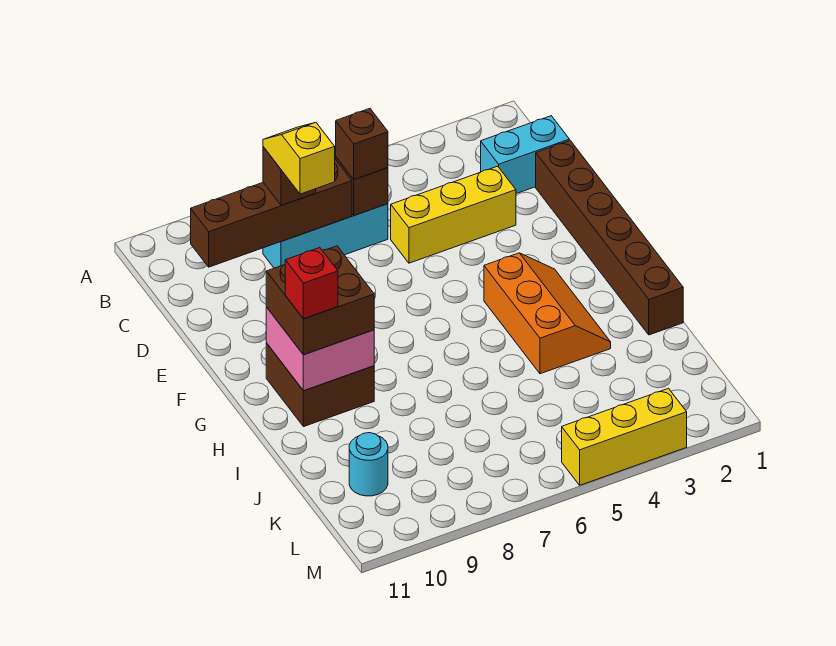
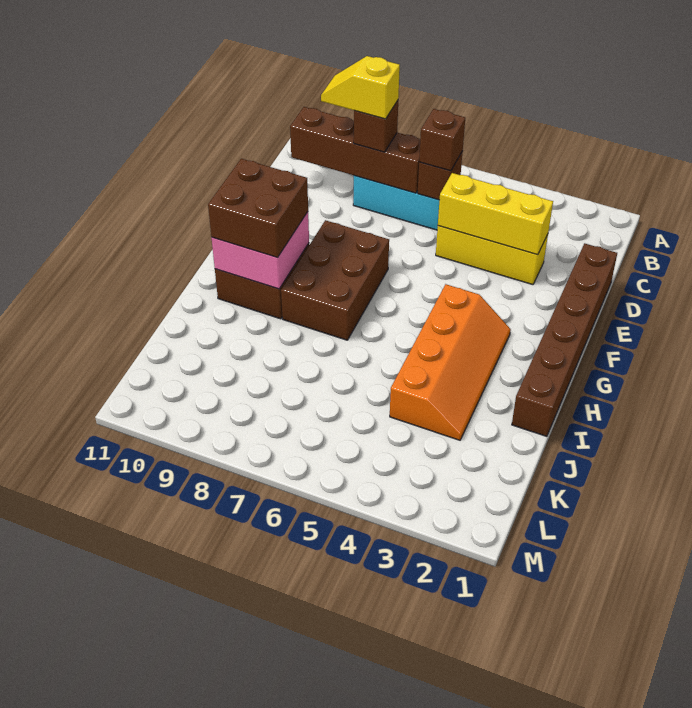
cyan brick C1:C2 level 1 -> none
yellow slope C8:D8 level 4 top D -> yellow slope C8:C9 level 4 top 8
none -> brown brick F7:H8 level 1
orange slope G3:I4 level 1 top 4 -> orange slope G3:J4 level 1 top 4
red brick H10 level 4 -> none
cyan round brick K10 level 1 -> none
yellow brick M3:M5 level 1 -> yellow brick D3:D5 level 2

